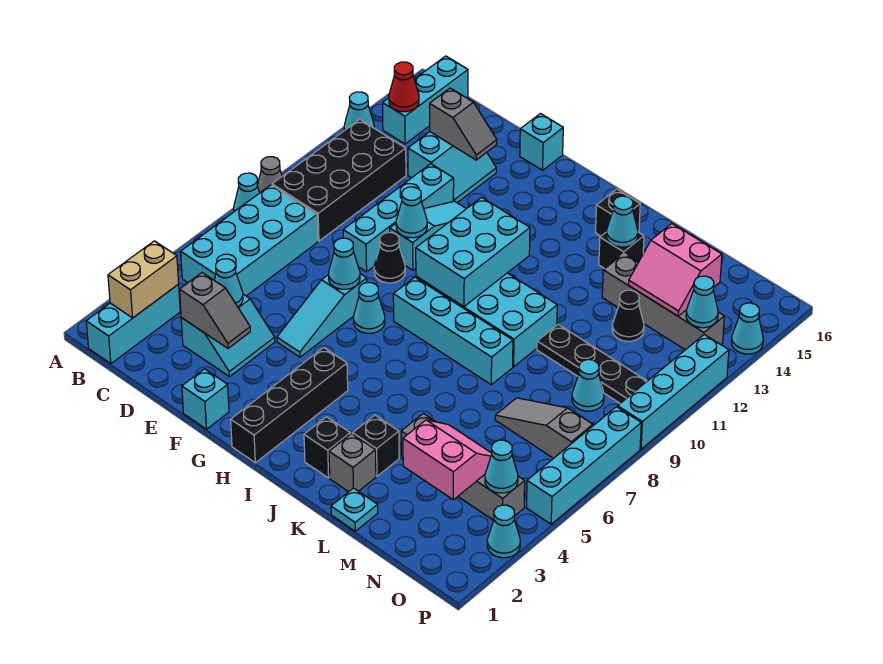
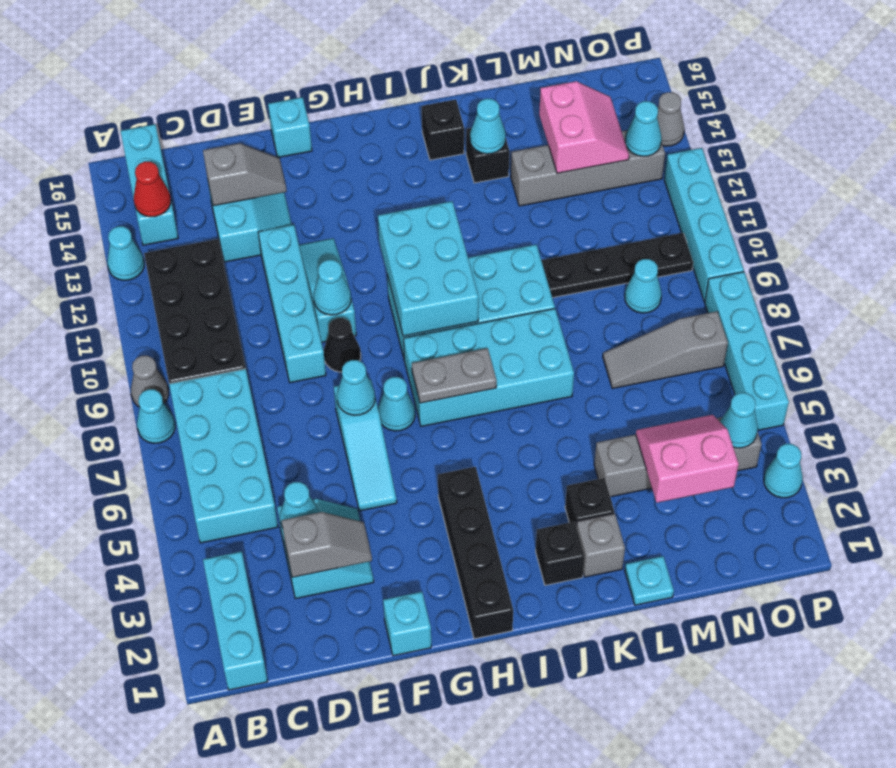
tan brick B2:B3 level 2 -> none
none -> grey plate H7:I7 level 2
cyan brick H8:K8 level 1 -> cyan brick H7:K8 level 1
black cone M12 level 1 -> none
pink slope M13:N14 level 2 top 14 -> pink slope M13:N14 level 2 top M
cyan cone P14 level 1 -> grey cone P14 level 1

